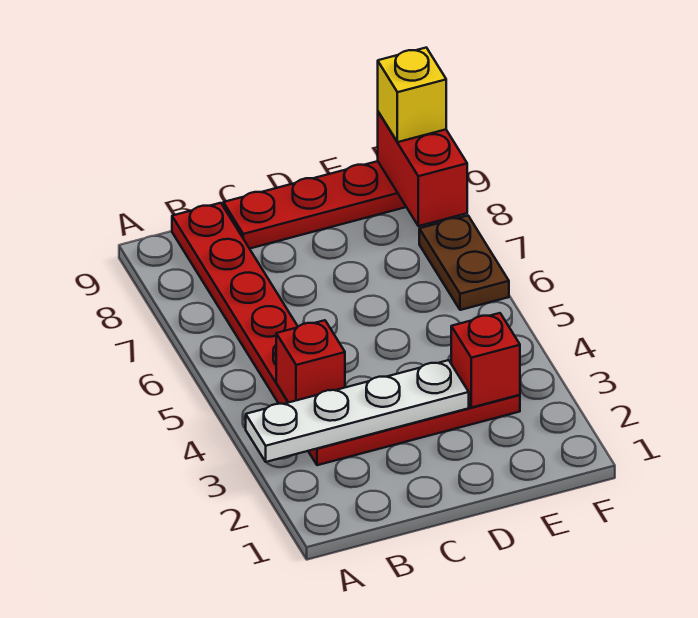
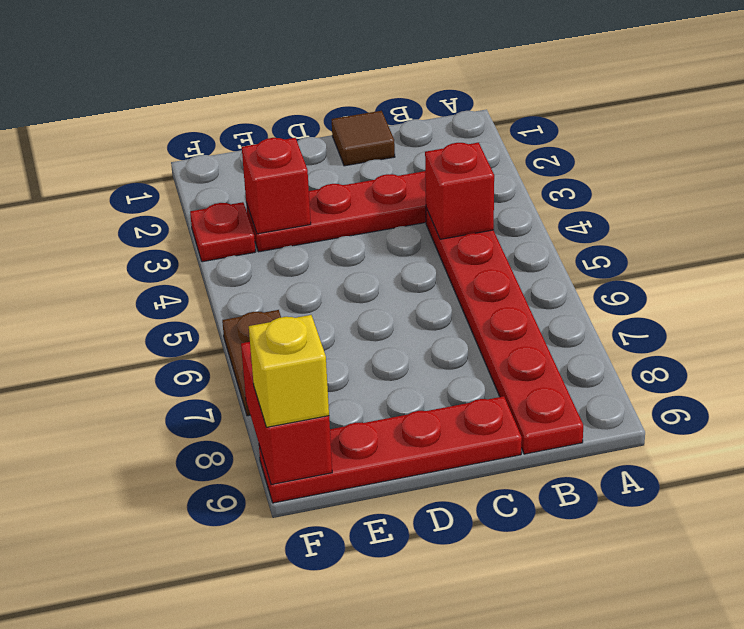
white plate A3:D3 level 2 -> none
none -> brown tile C1 level 1
none -> red plate F3 level 1

